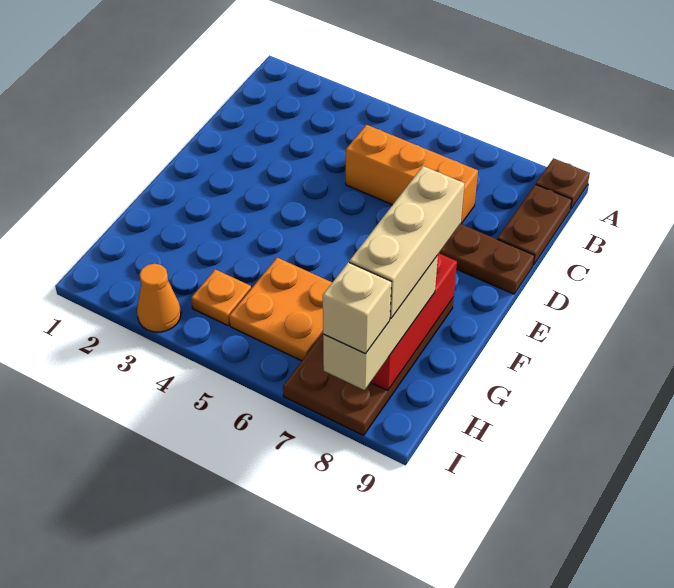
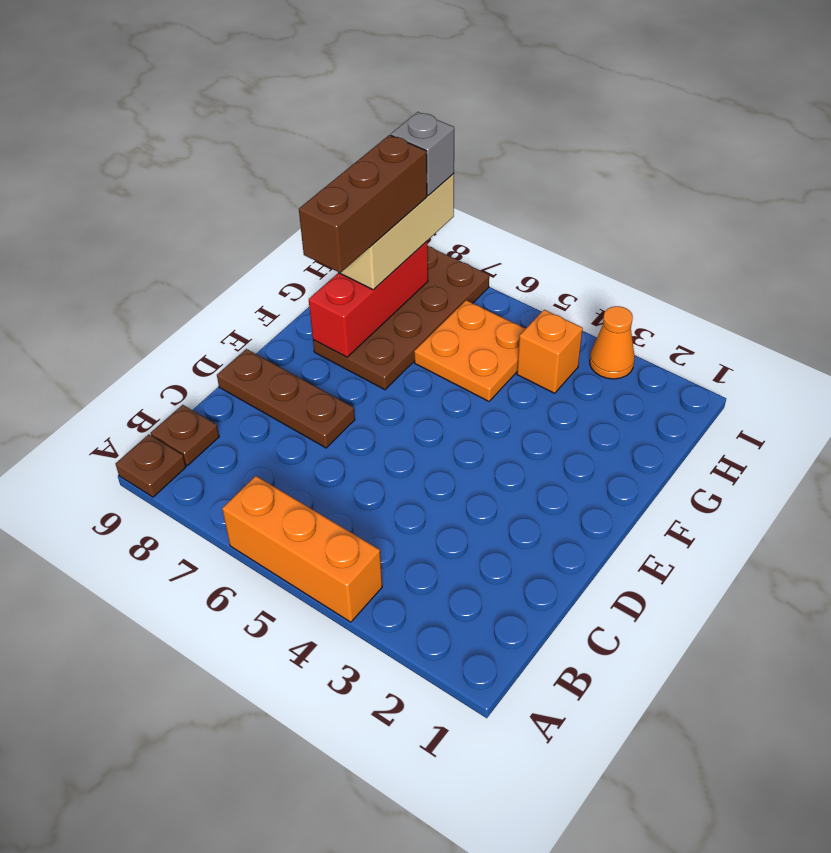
brown plate B9:C9 level 1 -> brown plate B9 level 1
orange brick C5:C7 level 1 -> orange brick A4:A6 level 1
tan brick F8:H8 level 4 -> brown brick F8:H8 level 4
orange plate H4 level 1 -> orange brick H4 level 1
tan brick I8 level 4 -> grey brick I8 level 4

